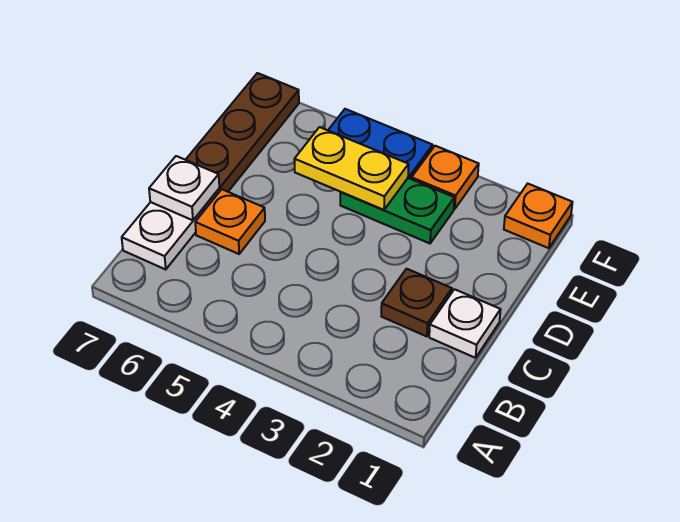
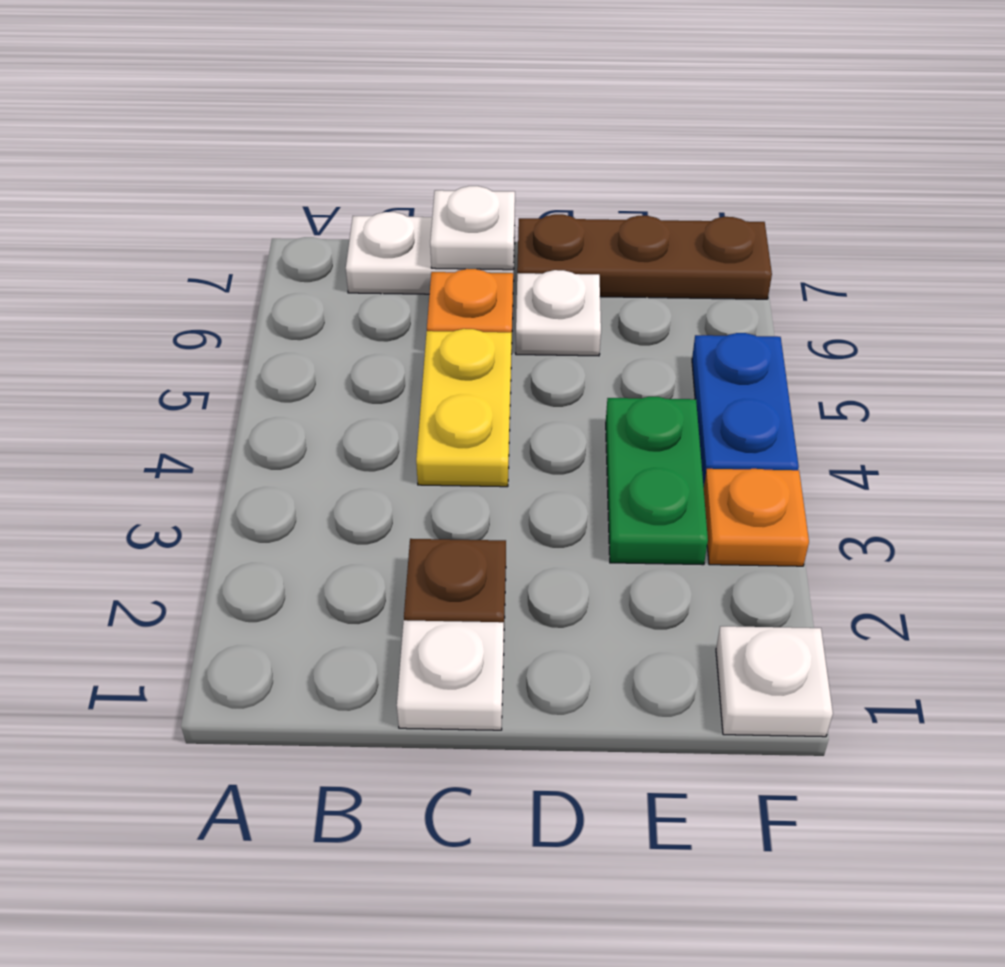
none -> white plate D6 level 1
yellow plate E4:E5 level 2 -> yellow plate C4:C5 level 1
orange plate F1 level 1 -> white plate F1 level 1

